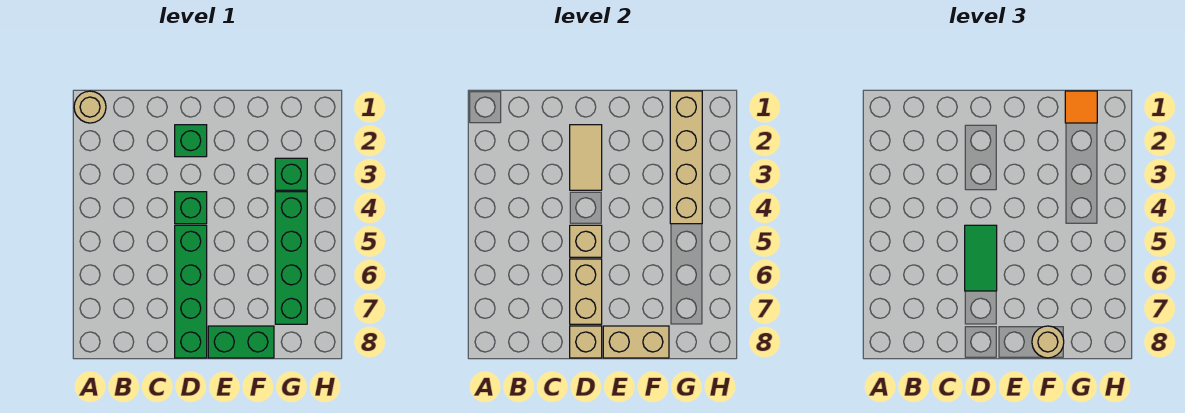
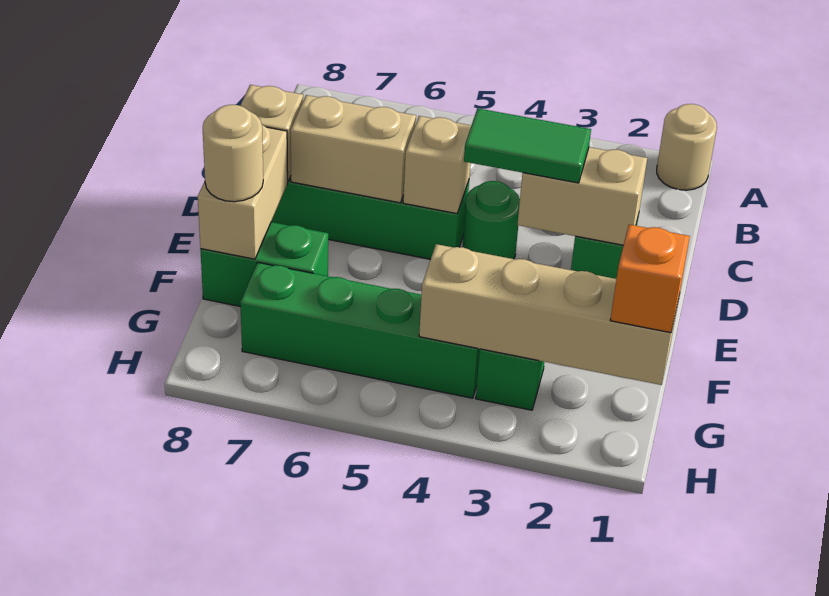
tan tile D2:D3 level 2 -> tan brick D2:D3 level 2
green brick D4 level 1 -> green round brick D4 level 1
green tile D5:D6 level 3 -> green tile D3:D4 level 3
green brick E8:F8 level 1 -> green brick F7:F8 level 1
orange tile G1 level 3 -> orange brick G1 level 3

